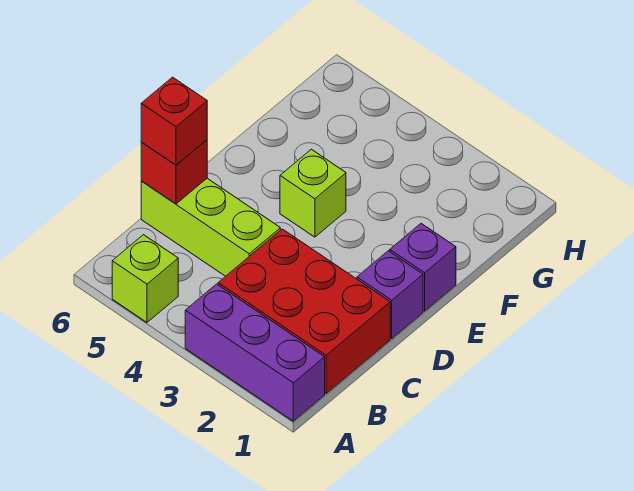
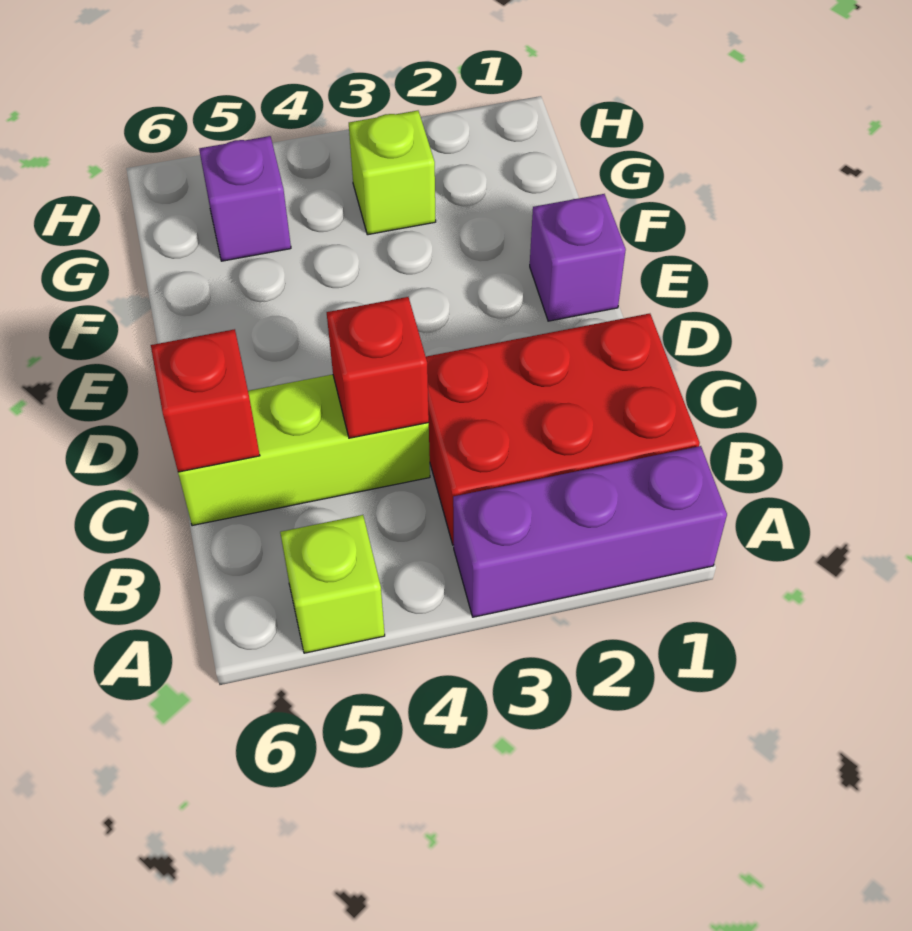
red brick C6 level 3 -> red brick C4 level 2
purple brick D1 level 1 -> purple brick G5 level 1
lime brick E4 level 1 -> lime brick G3 level 1

